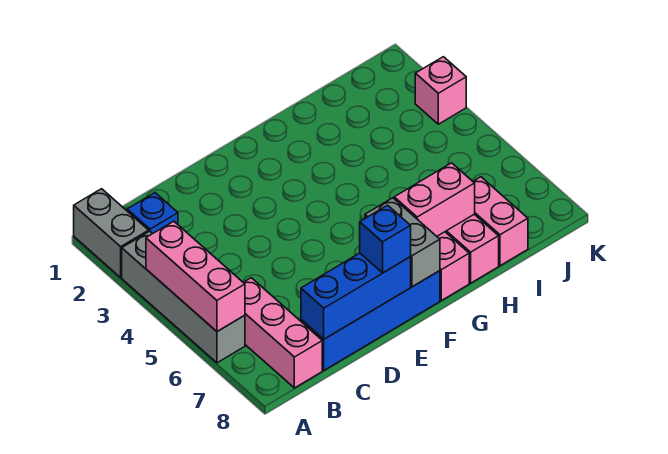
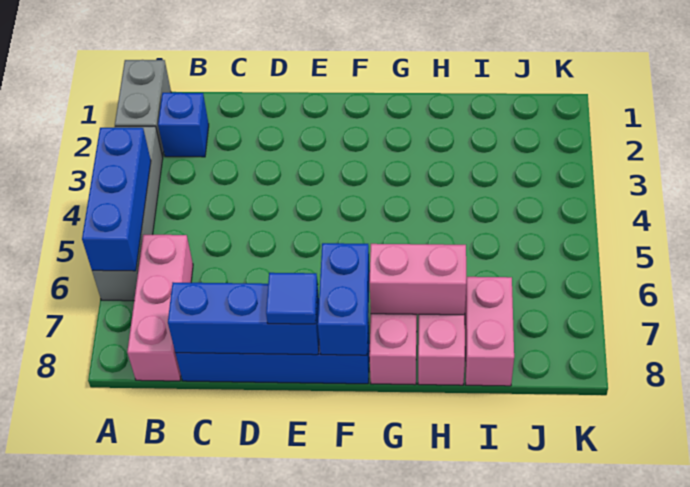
pink brick A4:A6 level 2 -> blue brick A4:A6 level 2
blue brick E8 level 3 -> blue tile E8 level 3
grey brick F7:F8 level 2 -> blue brick F7:F8 level 2
pink brick K3 level 1 -> none

